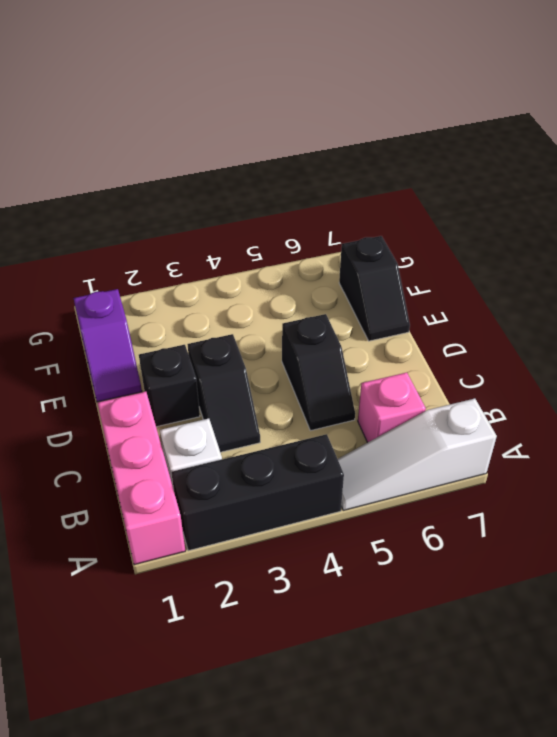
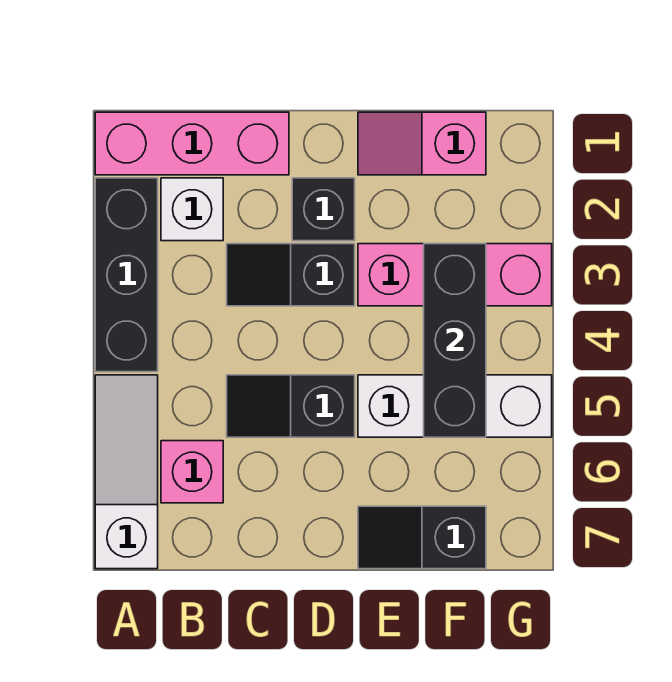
purple slope E1:F1 level 1 top F -> pink slope E1:F1 level 1 top F
none -> pink brick E3:G3 level 1
none -> white brick E5:G5 level 1
none -> black brick F3:F5 level 2

